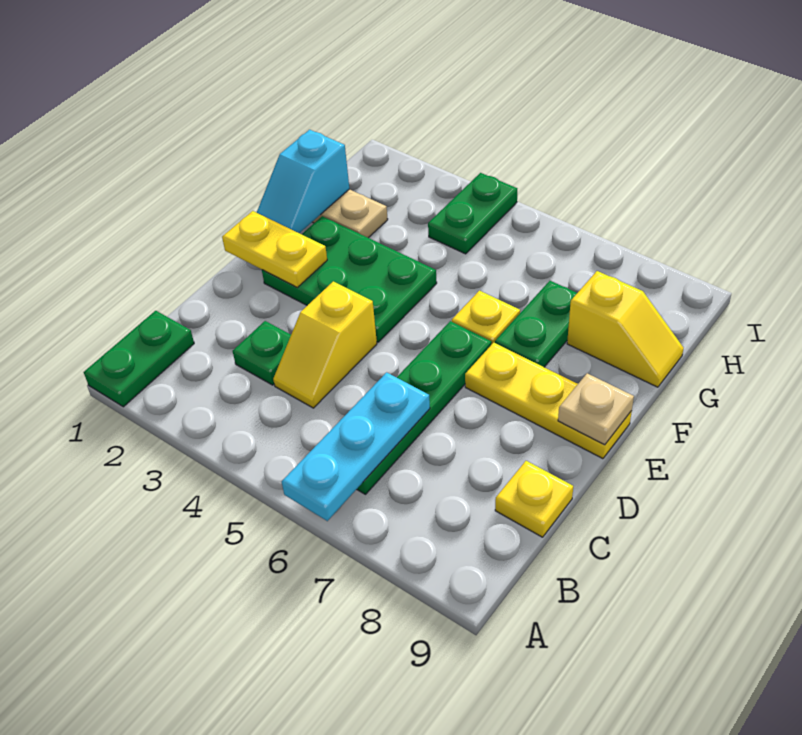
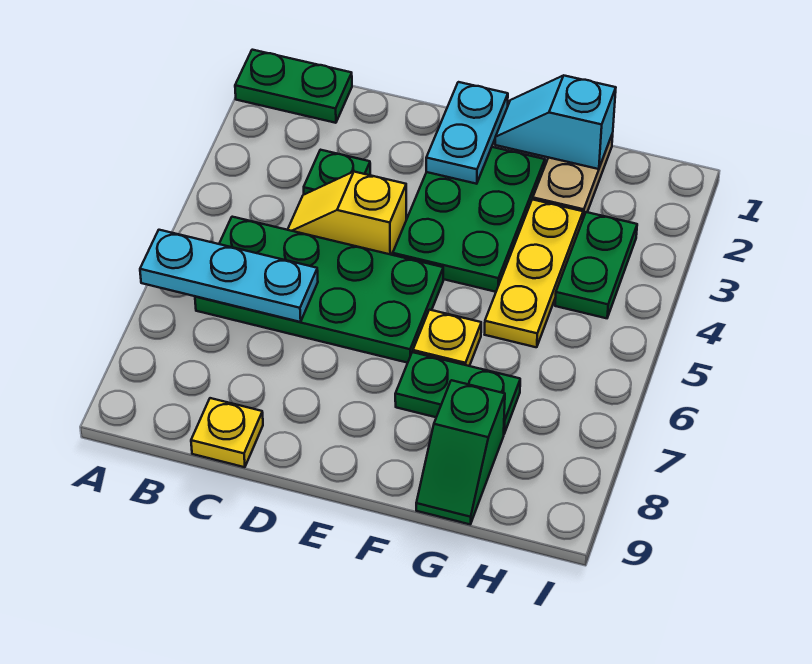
green plate B6:E6 level 1 -> green plate B5:E6 level 1
yellow plate E1:E2 level 2 -> cyan plate E1:E2 level 2
yellow plate E7:E9 level 1 -> yellow plate G3:G5 level 1
tan plate E9 level 2 -> none
yellow slope G8:G9 level 1 top 8 -> green slope G8:G9 level 1 top 8
green plate H4:I4 level 1 -> green plate H3:H4 level 1

